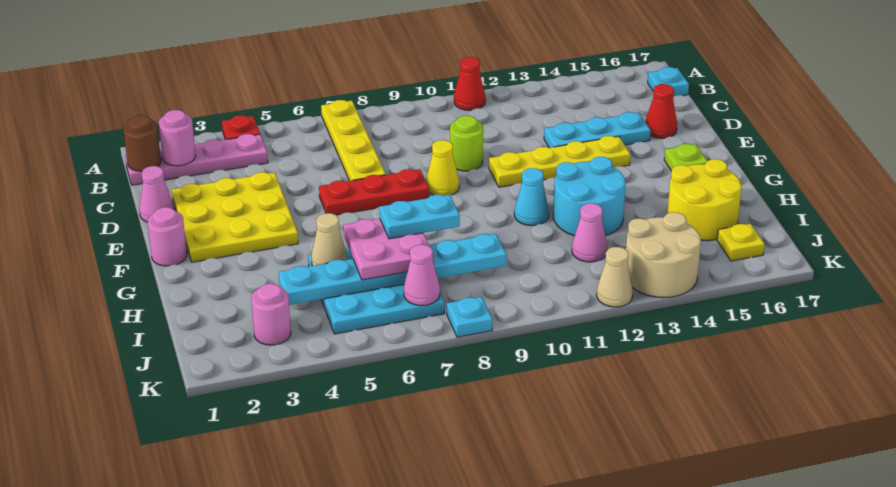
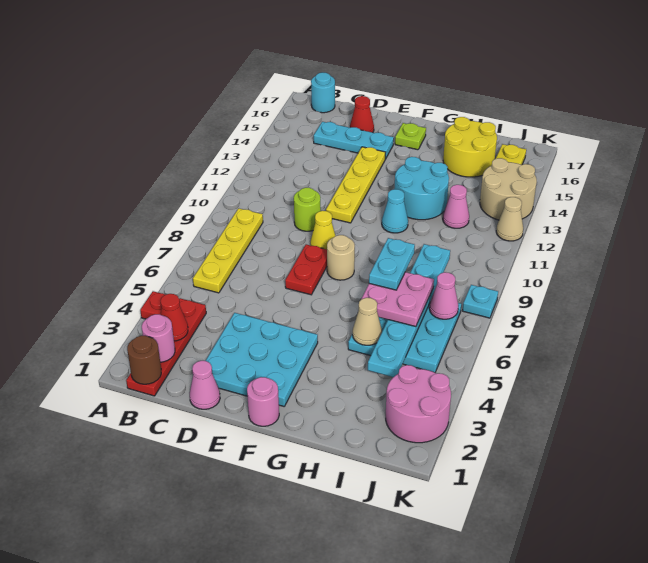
yellow plate A7:D7 level 1 -> yellow plate B6:B9 level 1
red cone A11 level 1 -> red cone B3 level 2
pink plate B1:B4 level 1 -> red plate B1:B4 level 1
cyan plate B17 level 1 -> cyan round brick B17 level 1
yellow plate D2:F4 level 1 -> cyan plate D2:F4 level 1
cyan plate D13:D15 level 1 -> cyan plate C15:E15 level 1
red plate E6:E8 level 1 -> red plate E7:E8 level 1
none -> tan round brick F8 level 1
pink round brick J3 level 1 -> pink round brick J2:K3 level 1

